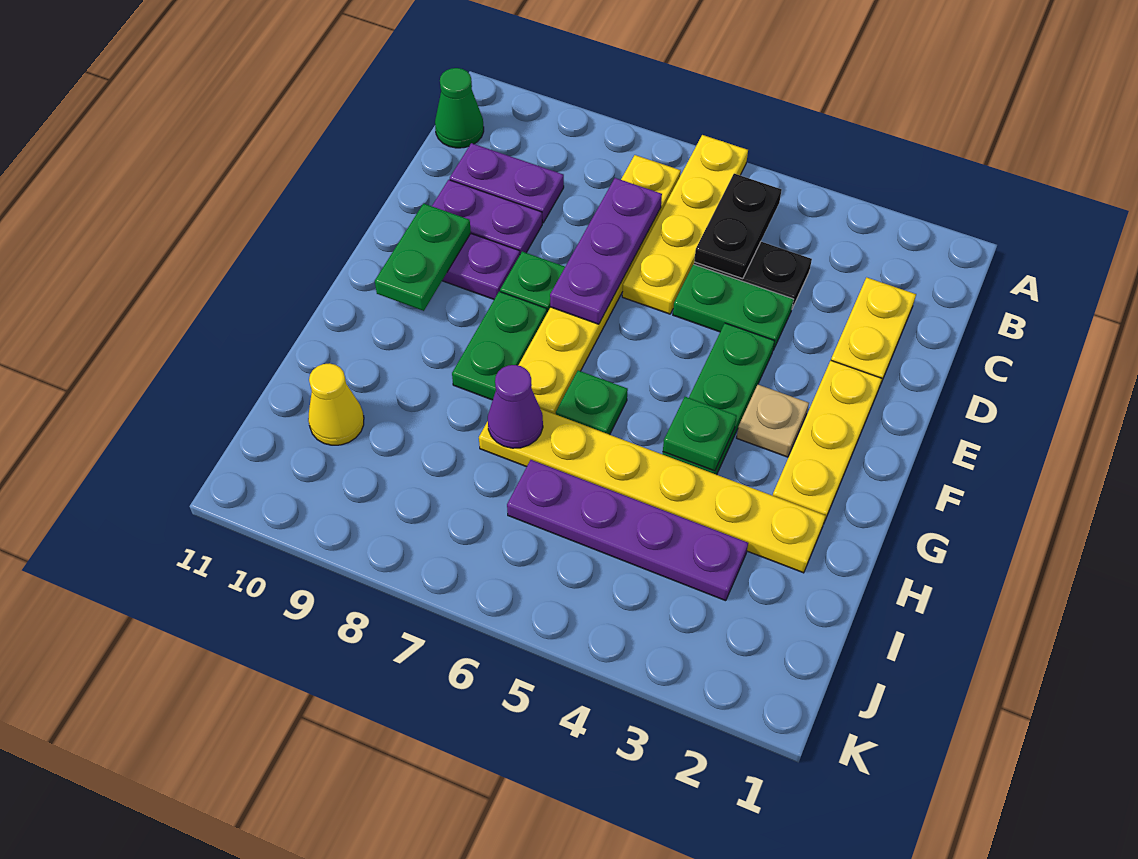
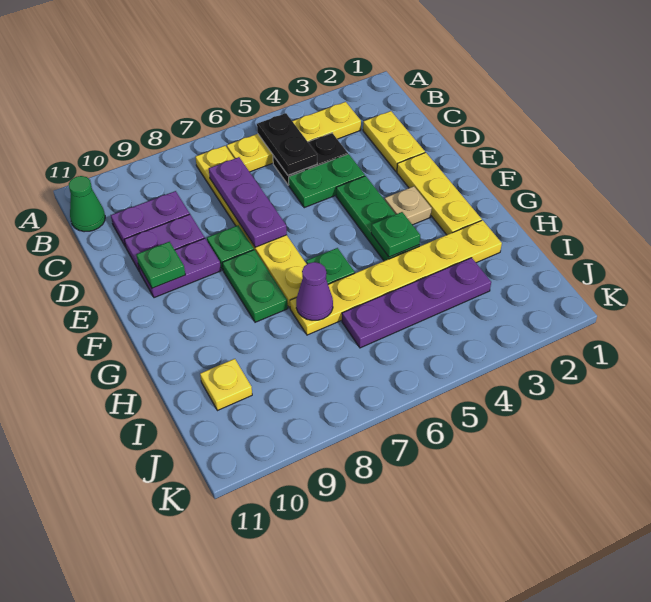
yellow plate A6:D6 level 1 -> yellow plate B3:B6 level 1
green plate E10:F10 level 2 -> green plate E10 level 2
yellow cone I10 level 1 -> yellow plate I10 level 1

